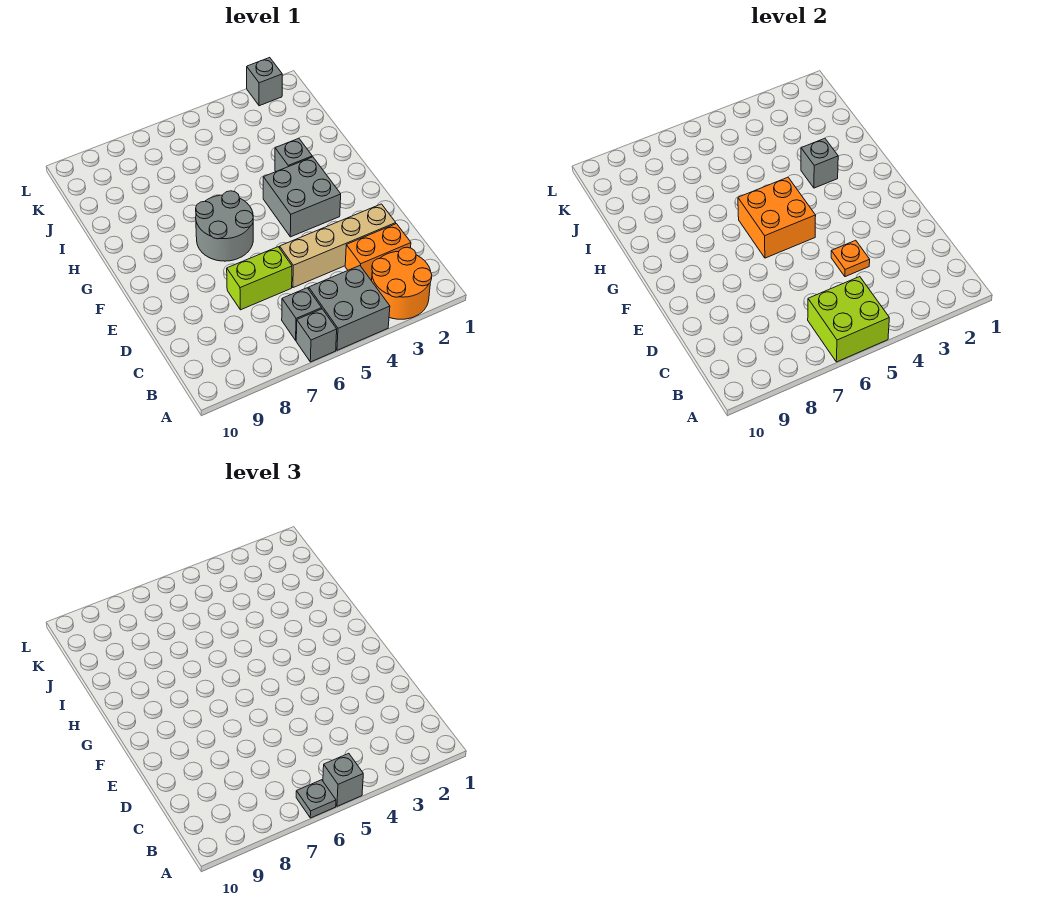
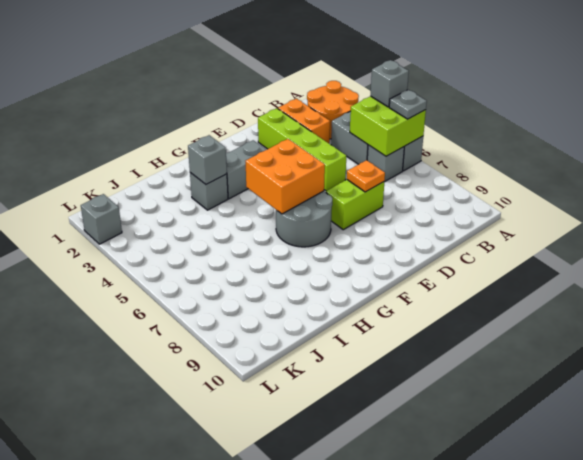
tan brick D2:D5 level 1 -> lime brick D2:D5 level 1
orange plate D4 level 2 -> orange plate D7 level 2
lime brick D6:D7 level 1 -> lime brick D7:E7 level 1
grey brick F3:G4 level 1 -> grey brick F3:G3 level 1

